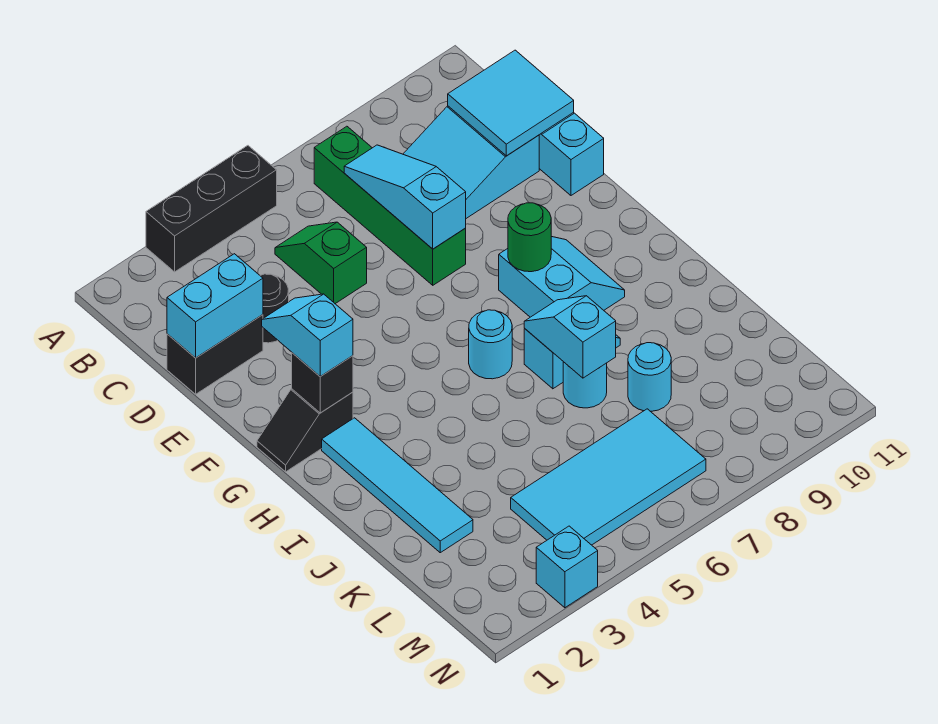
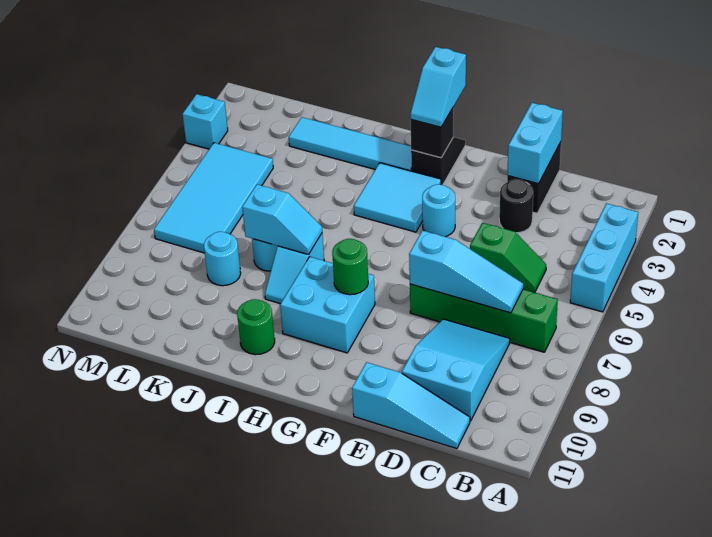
black brick A3:A5 level 1 -> cyan brick A3:A5 level 1
cyan tile C10:D11 level 2 -> cyan tile G3:H4 level 1
cyan slope F2:G2 level 3 top G -> cyan slope G1:G2 level 3 top 1
cyan slope G8:H9 level 1 top 8 -> cyan brick G8:H9 level 1
cyan round brick H6 level 1 -> cyan round brick F4 level 1
none -> green round brick I10 level 1

